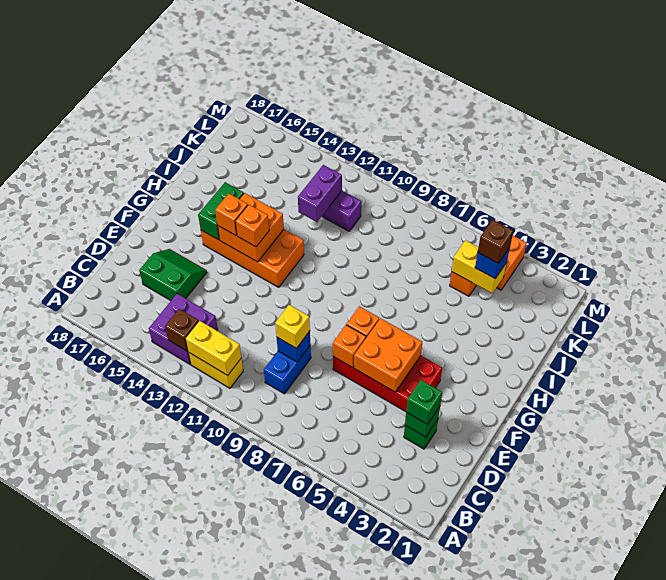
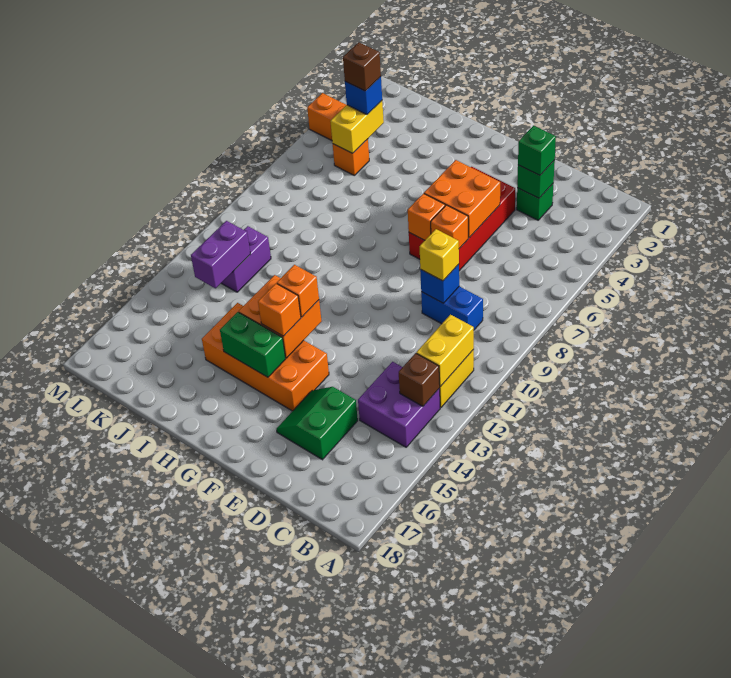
orange brick G12:H15 level 1 -> orange brick F14:I15 level 1
purple brick J12:K12 level 2 -> purple brick K12:K13 level 2

